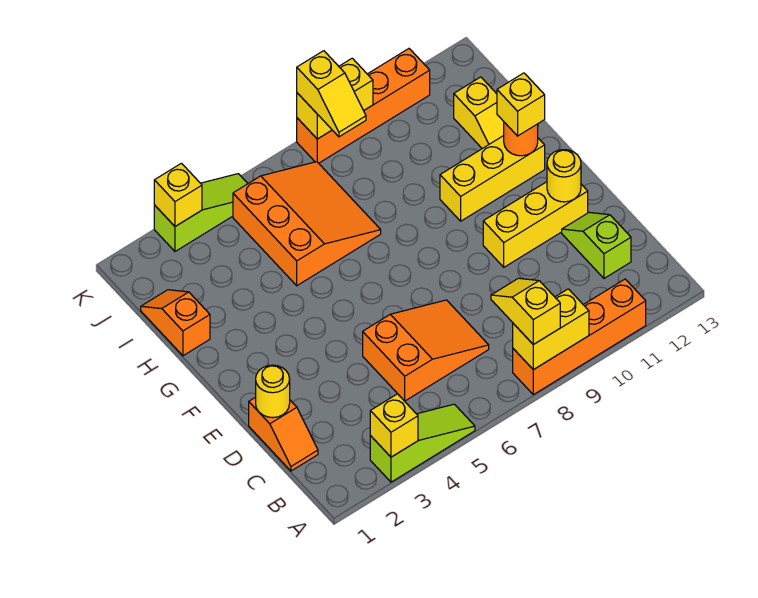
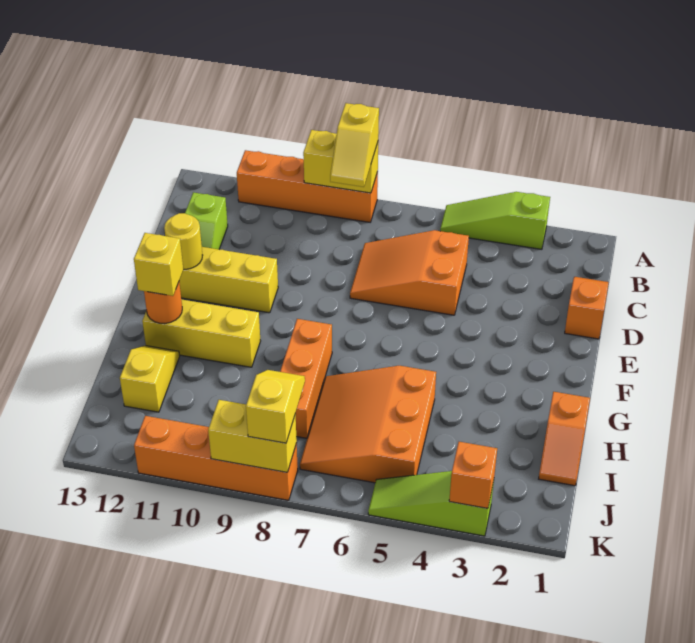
yellow brick A3 level 2 -> none
yellow round brick D1 level 2 -> none
none -> orange brick G8:I8 level 1
yellow brick K3 level 2 -> orange brick K3 level 2

